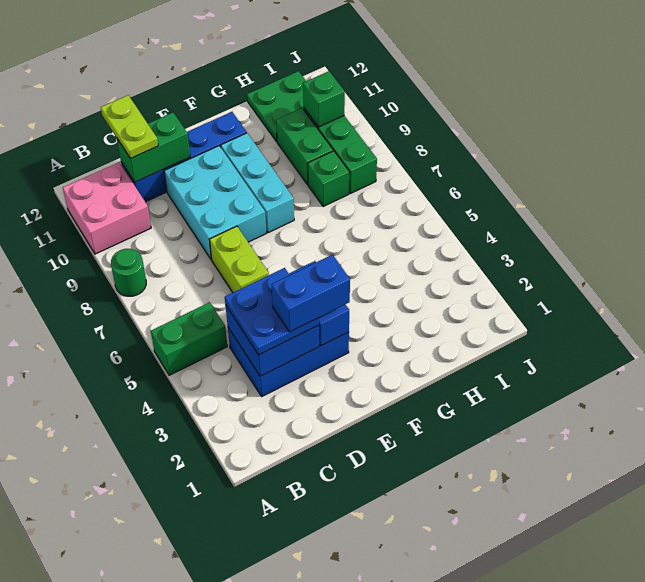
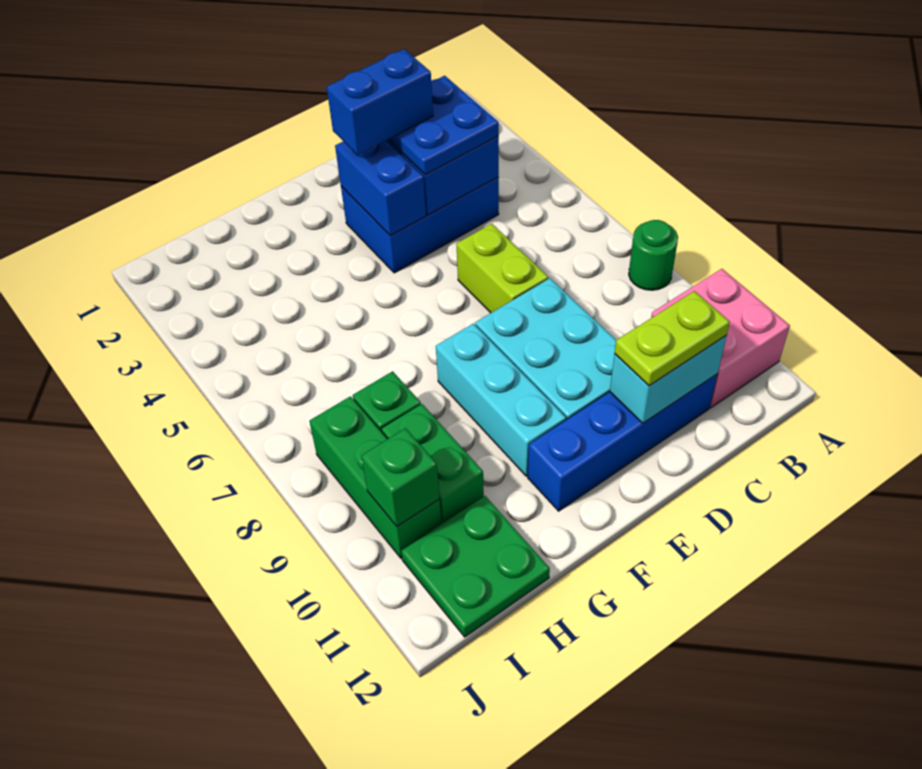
green brick A5:B5 level 1 -> none
green brick C11:D11 level 2 -> cyan brick C11:D11 level 2
lime plate C11:C12 level 3 -> lime plate C11:D11 level 3

